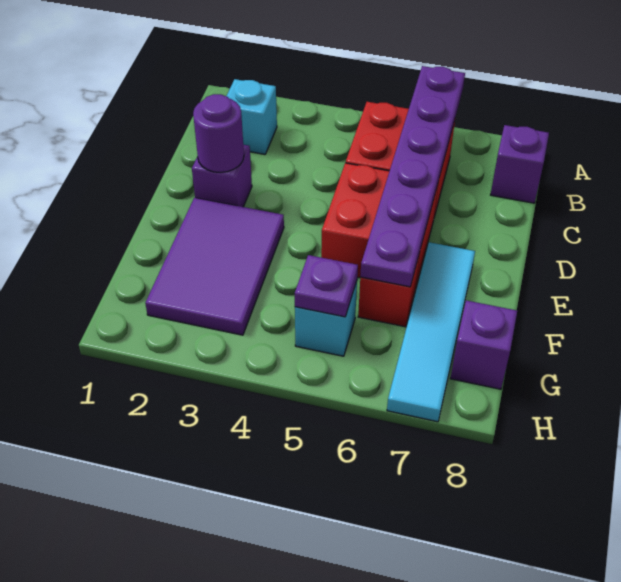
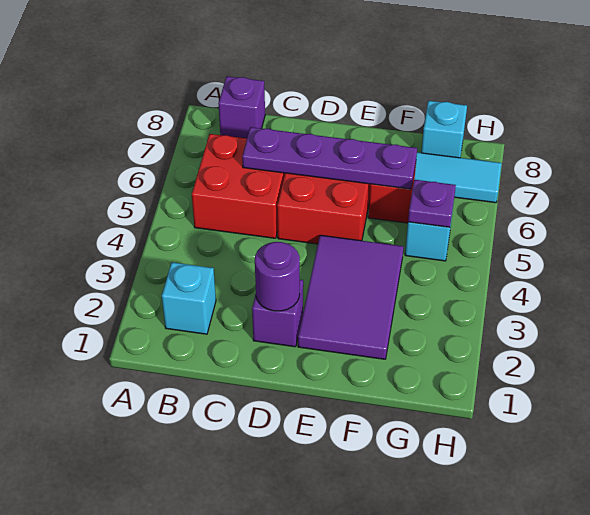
purple plate A6:F6 level 2 -> purple plate C6:F6 level 2
purple tile E2:G3 level 1 -> purple tile E2:F4 level 1
purple brick G8 level 1 -> cyan brick G8 level 1

